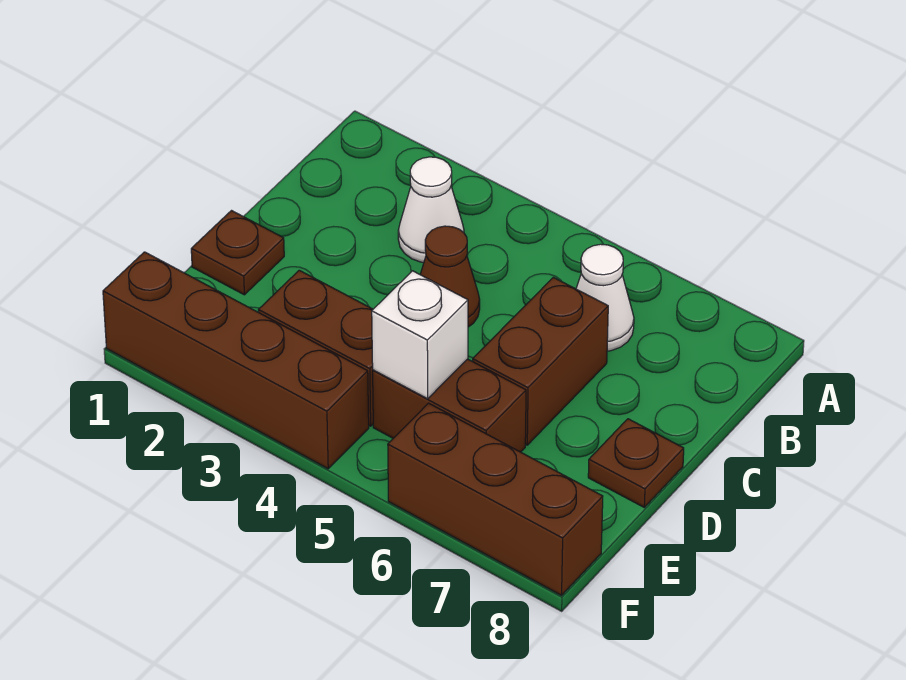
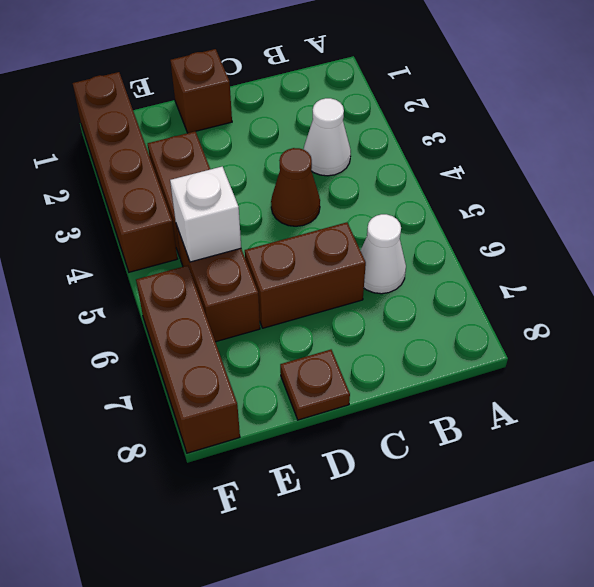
brown plate D1 level 1 -> brown brick D1 level 1

